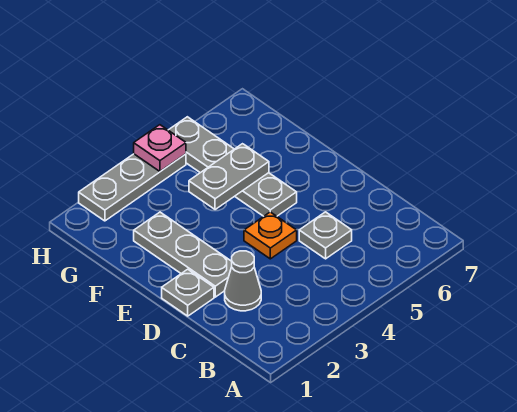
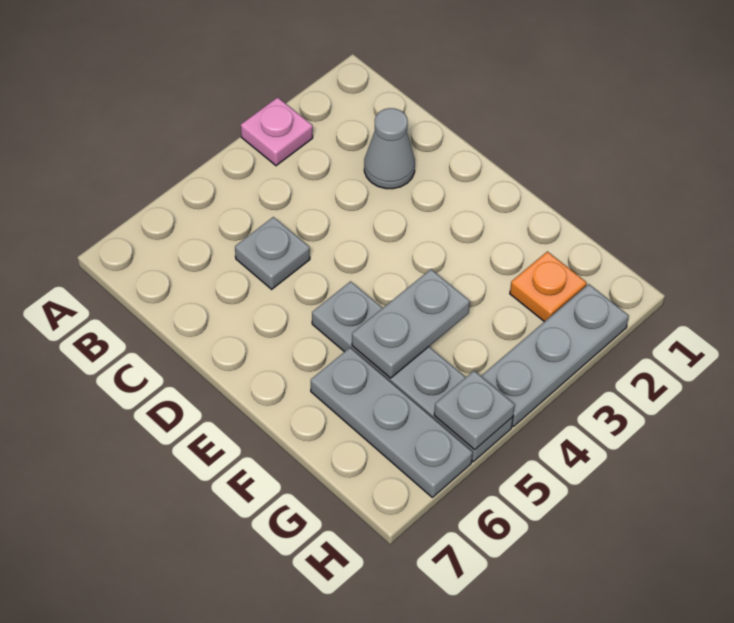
grey plate D1 level 1 -> grey plate H5 level 2
grey plate D2:F2 level 1 -> grey plate F6:H6 level 1
orange plate D4 level 1 -> orange plate G2 level 1
pink plate H4 level 2 -> pink plate A3 level 1

